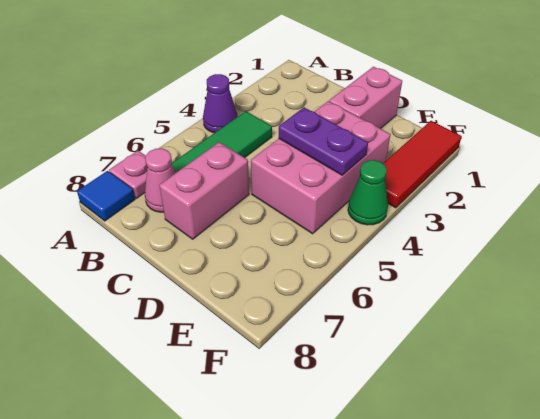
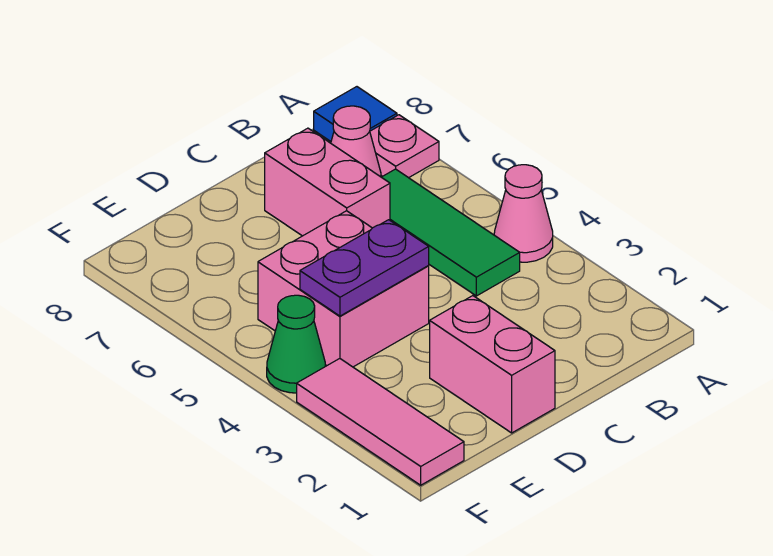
purple cone A4 level 1 -> pink cone A4 level 1
pink brick D3:E5 level 1 -> pink brick D4:E5 level 1
red tile F1:F3 level 1 -> pink tile F1:F3 level 1

